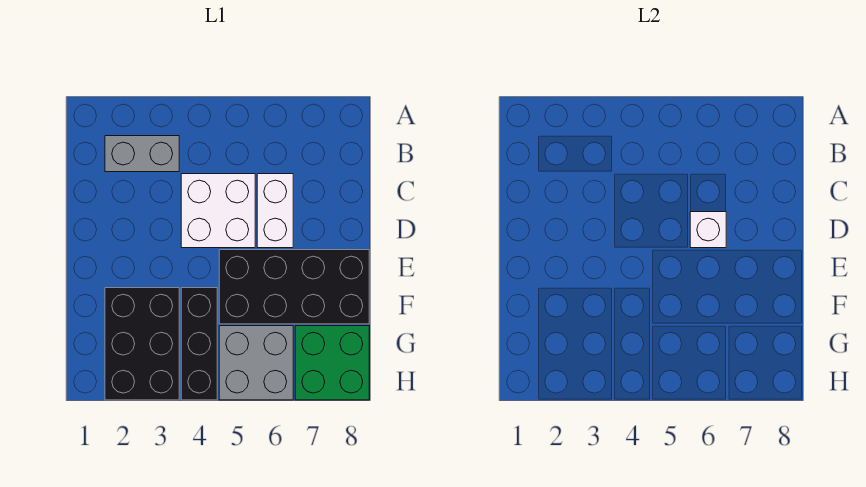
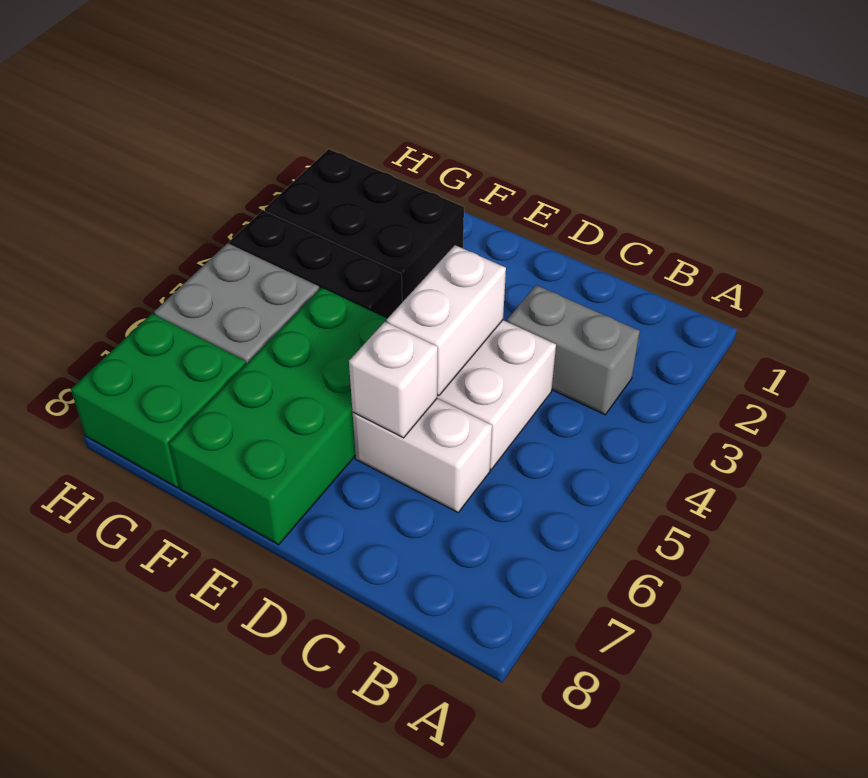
grey brick B2:B3 level 1 -> grey brick B3:C3 level 1
none -> white brick D4:D5 level 2
black brick E5:F8 level 1 -> green brick E5:F8 level 1

